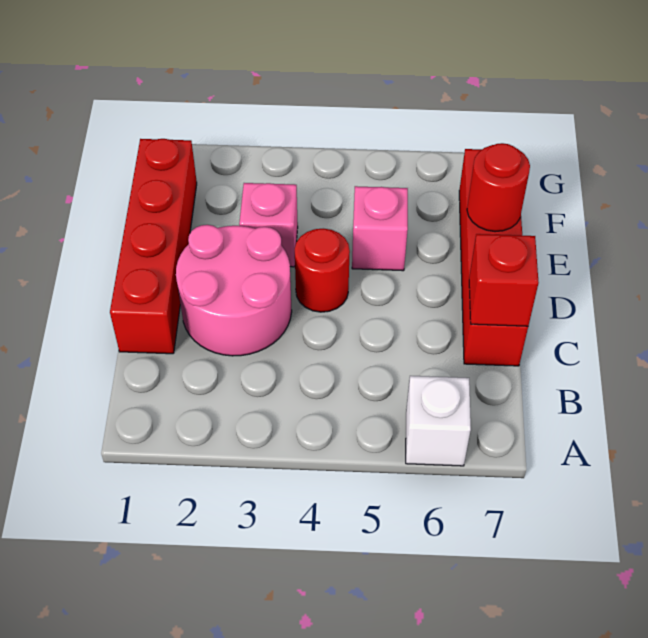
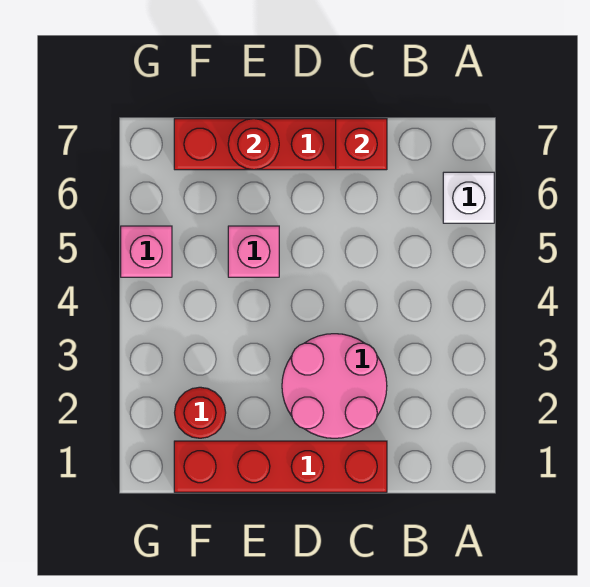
red round brick D4 level 1 -> red round brick F2 level 1
pink brick E3 level 1 -> pink brick G5 level 1

